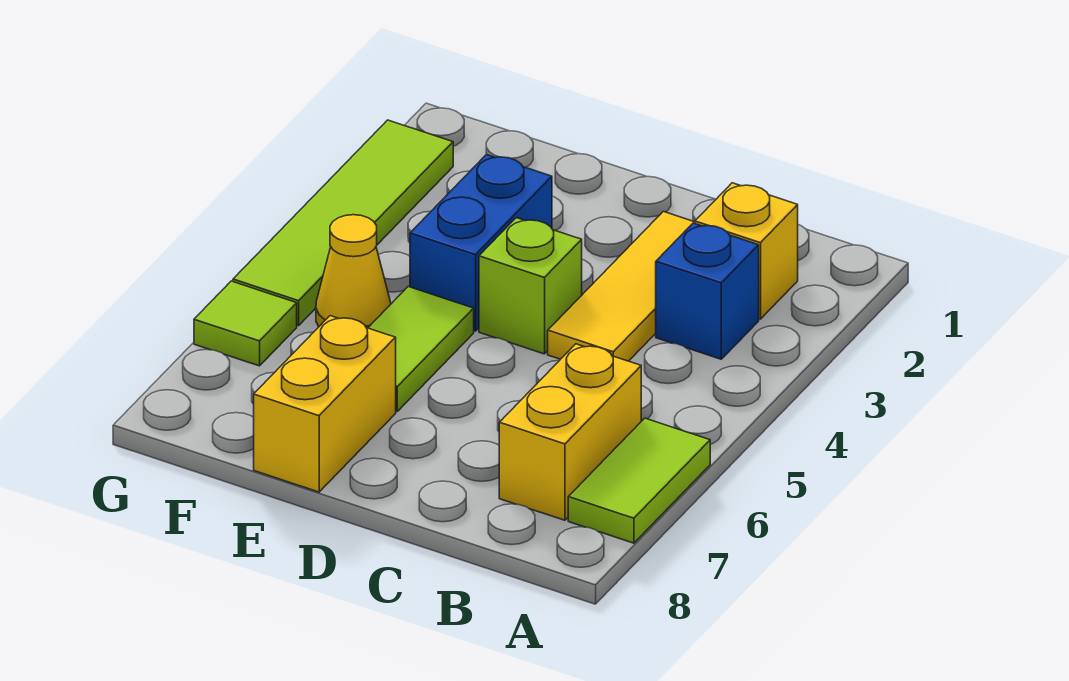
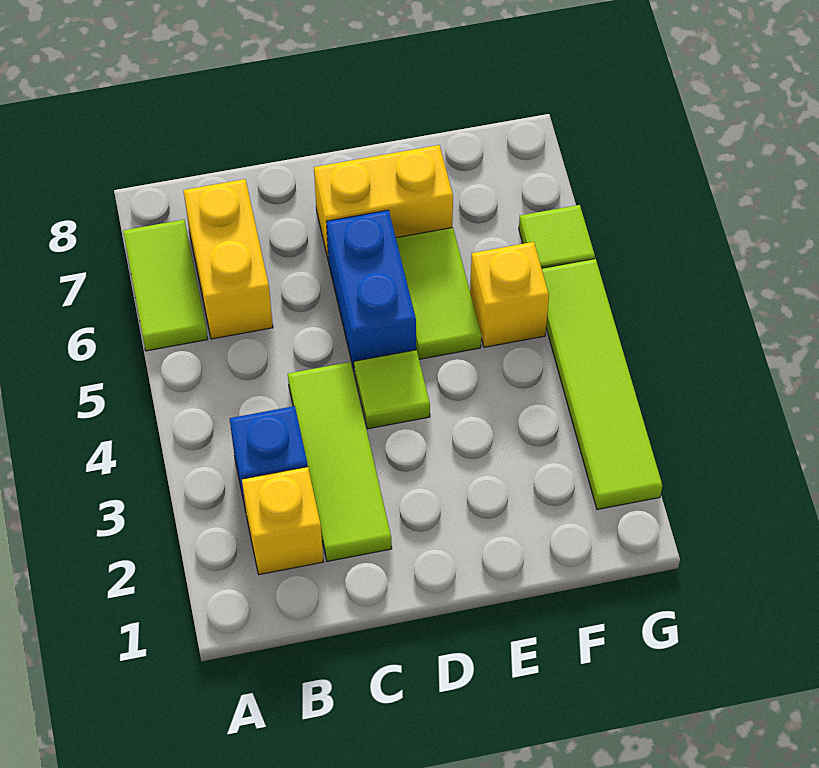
yellow tile C2:C4 level 1 -> lime tile C2:C4 level 1
lime brick D4 level 1 -> lime tile D4 level 1
blue brick E3:E4 level 1 -> blue brick D5:D6 level 1
yellow brick E7:E8 level 1 -> yellow brick D7:E7 level 1
yellow cone F5 level 1 -> yellow brick F5 level 1

